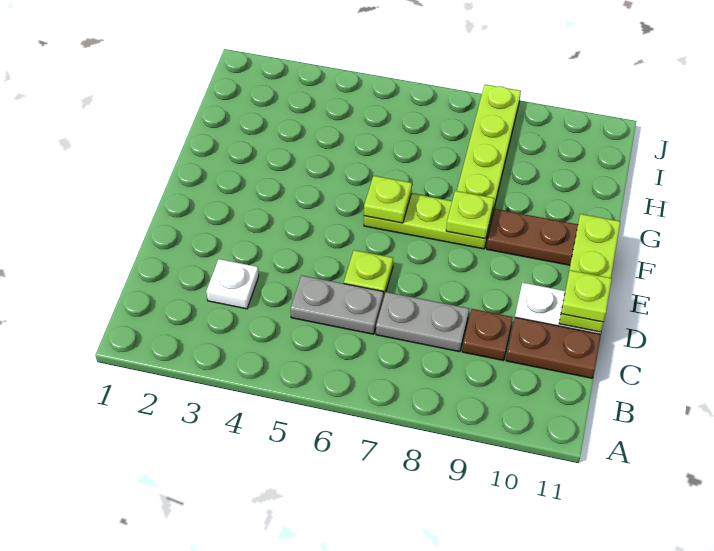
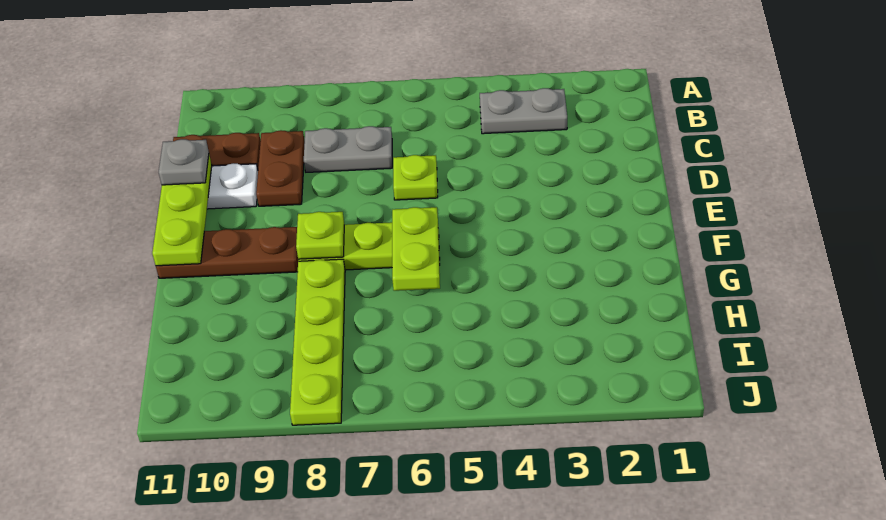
white plate C3 level 1 -> none
grey plate C5:C6 level 1 -> grey plate B3:B4 level 1
brown plate C9 level 1 -> brown plate C9:D9 level 1
lime plate D11 level 3 -> grey plate D11 level 3
lime plate F6 level 2 -> lime plate F6:G6 level 2

